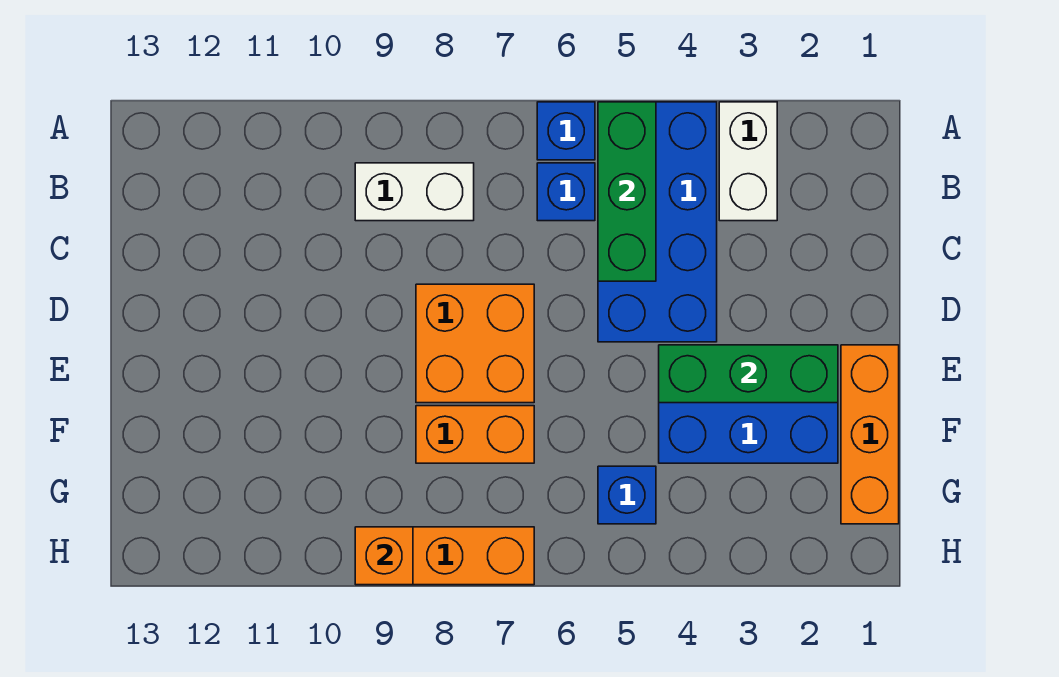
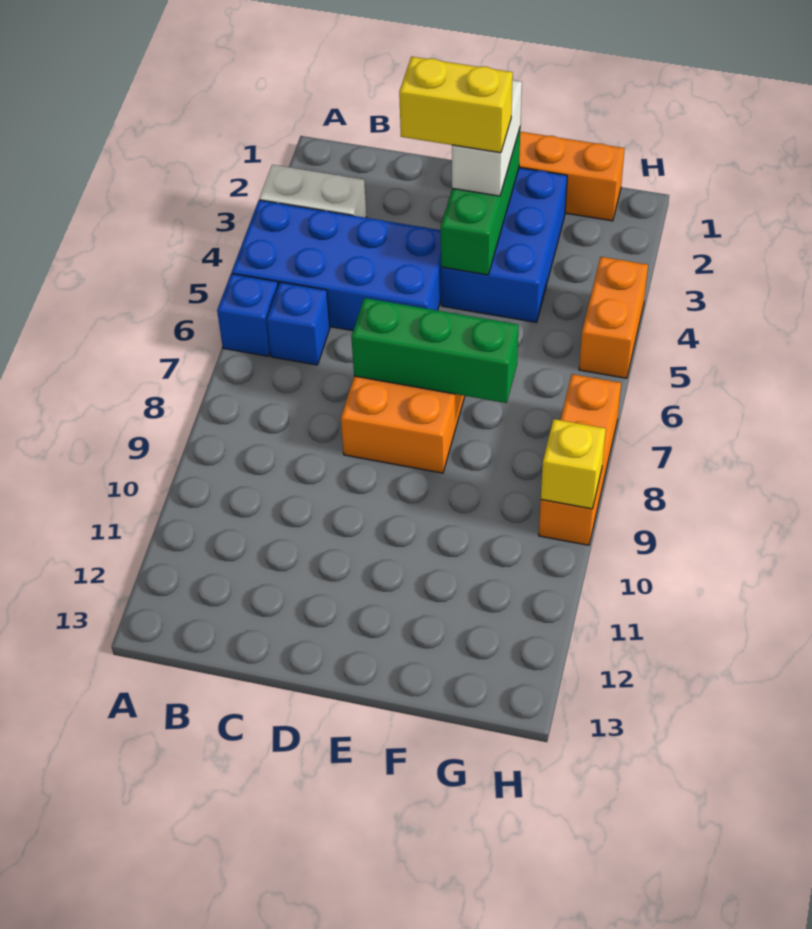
green brick A5:C5 level 2 -> green brick D7:F7 level 2
white brick B8:B9 level 1 -> white brick E2:E3 level 3
none -> yellow brick D3:E3 level 4
orange brick F7:F8 level 1 -> orange brick H4:H5 level 1
blue brick G5 level 1 -> none
orange brick H9 level 2 -> yellow brick H9 level 2

